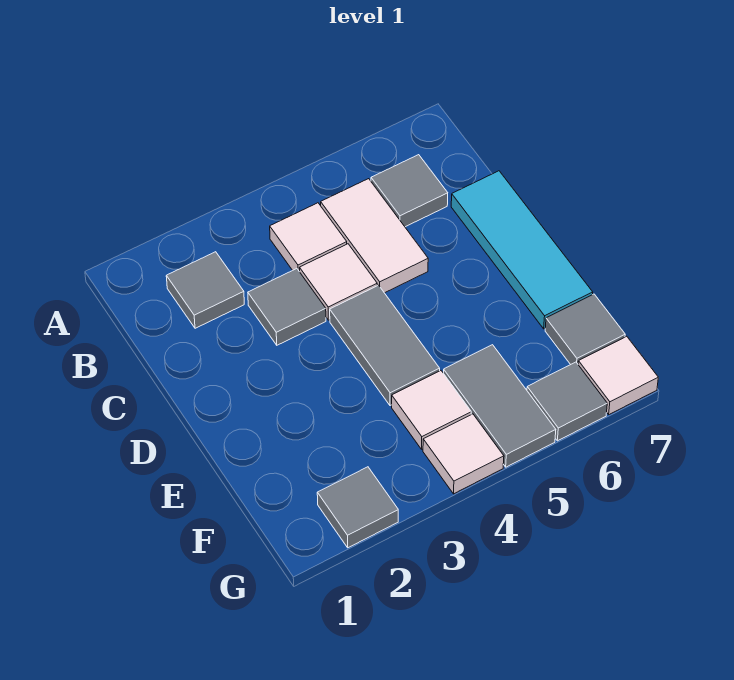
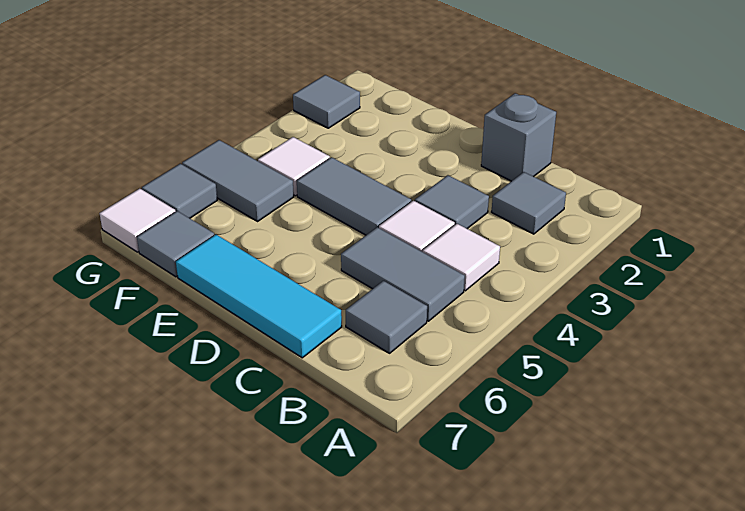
white tile B5:C5 level 1 -> grey tile B5:C5 level 1
none -> grey brick C1 level 1
white tile G4 level 1 -> none

